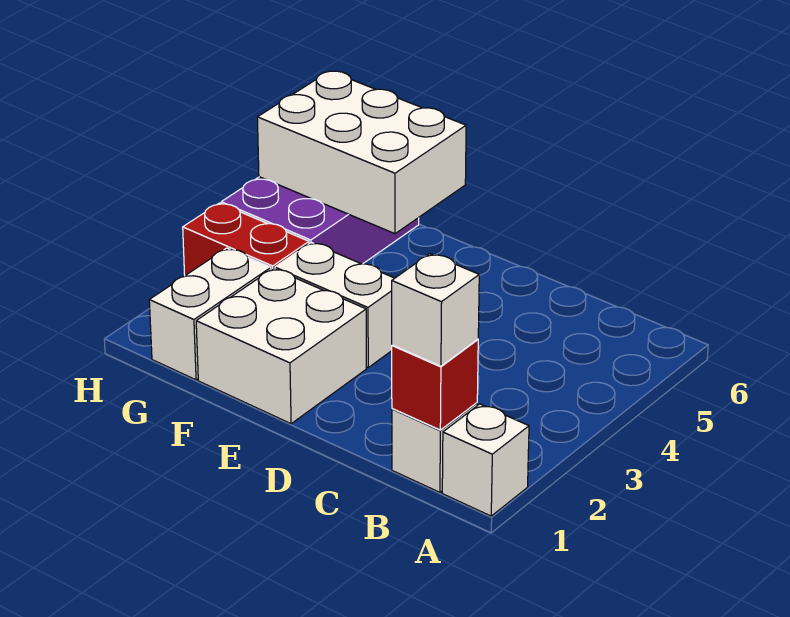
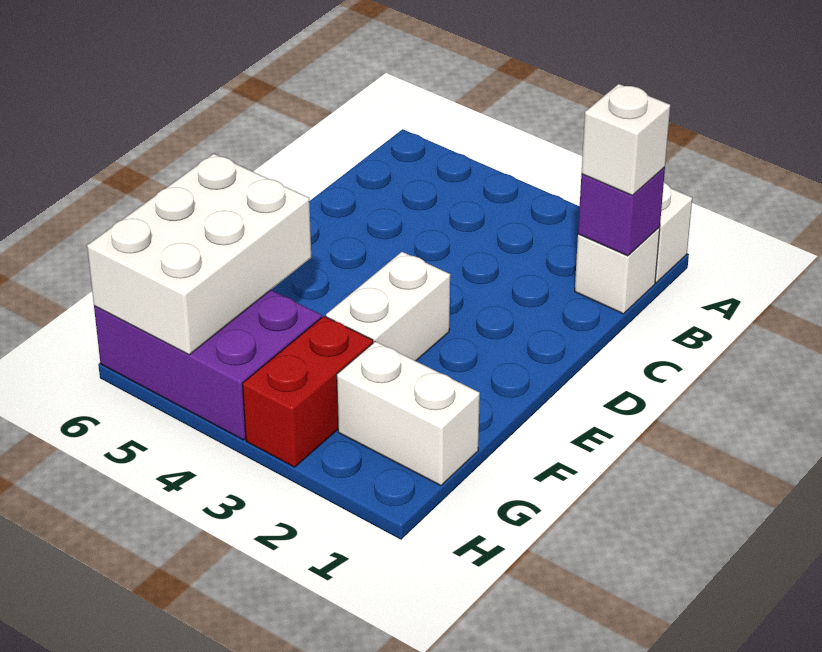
red brick B1 level 2 -> purple brick B1 level 2
white brick E1:F2 level 1 -> none

